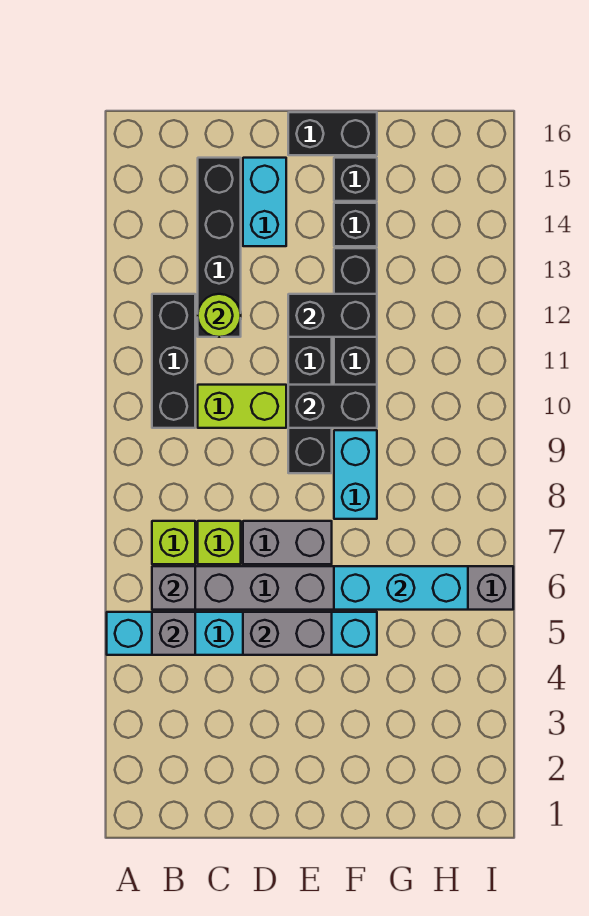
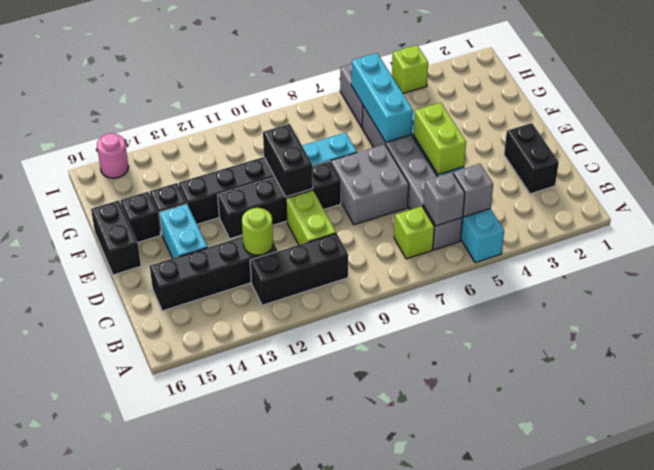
lime brick C7 level 1 -> lime brick I4 level 1
grey brick D5:E5 level 2 -> lime brick D5:E5 level 2
grey brick D7:E7 level 1 -> grey brick D7:E8 level 1
cyan brick D14:D15 level 1 -> cyan brick D14:E14 level 1
black brick E12:F12 level 2 -> black brick C2:D2 level 1
none -> pink round brick I15 level 1

